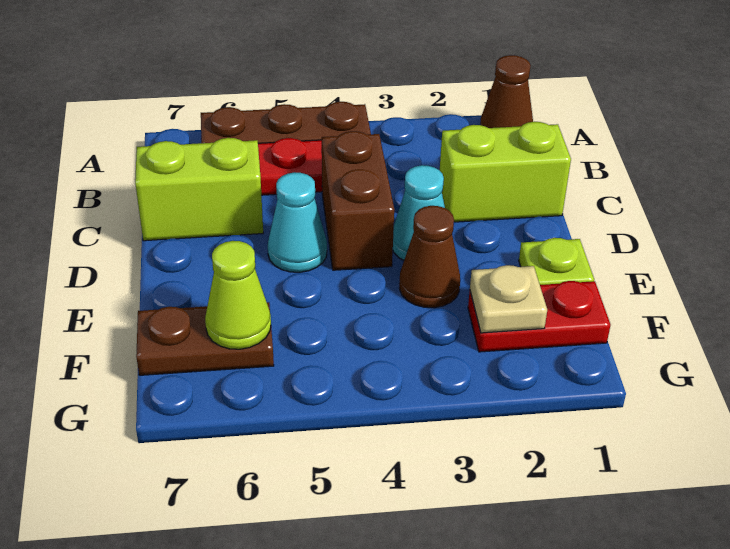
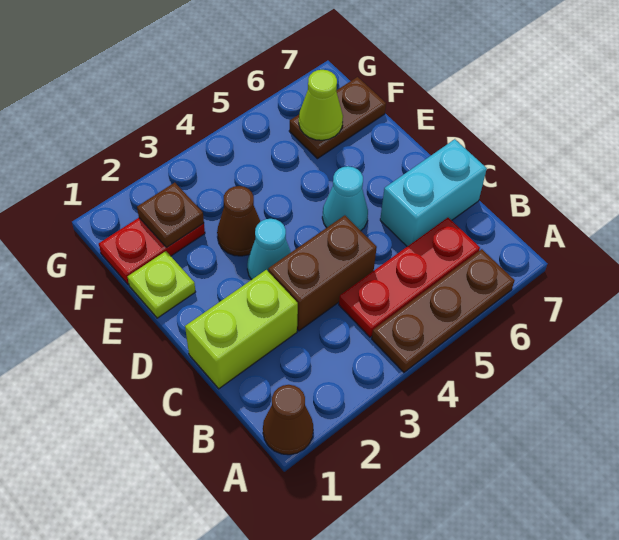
brown brick C4:D4 level 1 -> brown brick C3:C4 level 1
lime brick C6:C7 level 1 -> cyan brick C6:C7 level 1
tan plate F2 level 2 -> brown plate F2 level 2

